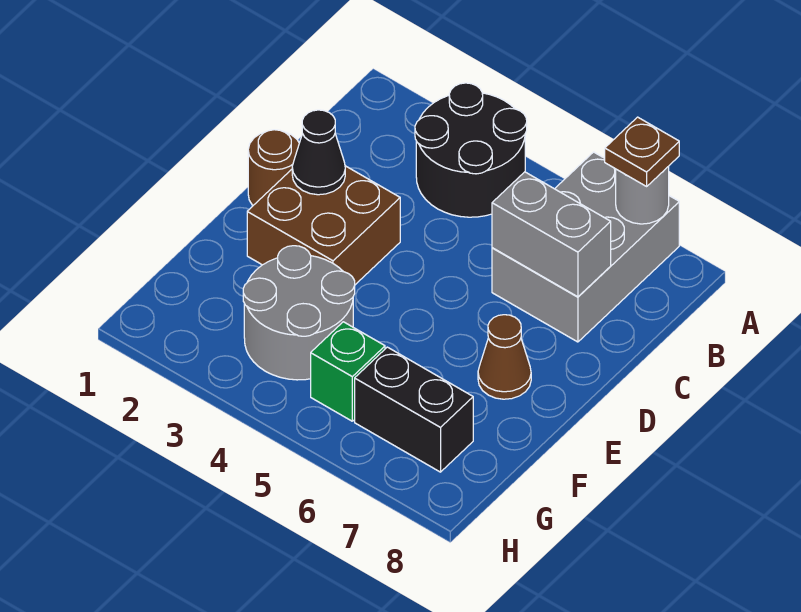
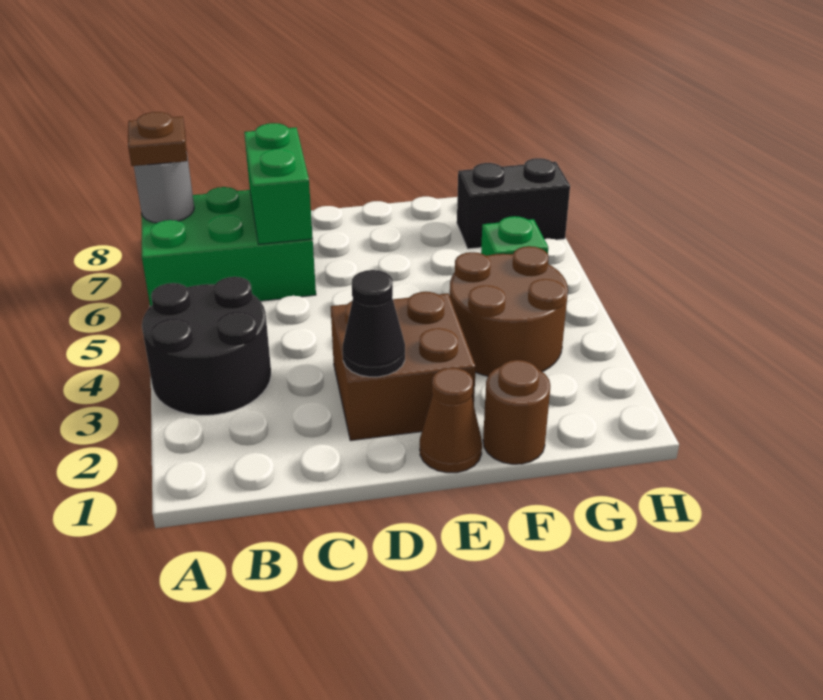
grey brick A6:C7 level 1 -> green brick A6:C7 level 1
grey brick C6:C7 level 2 -> green brick C6:C7 level 2
brown round brick D1 level 1 -> brown round brick F1 level 1
brown cone E7 level 1 -> brown cone E1 level 1
grey round brick F3:G4 level 1 -> brown round brick F3:G4 level 1
black brick G6:G7 level 1 -> black brick G7:H7 level 1

